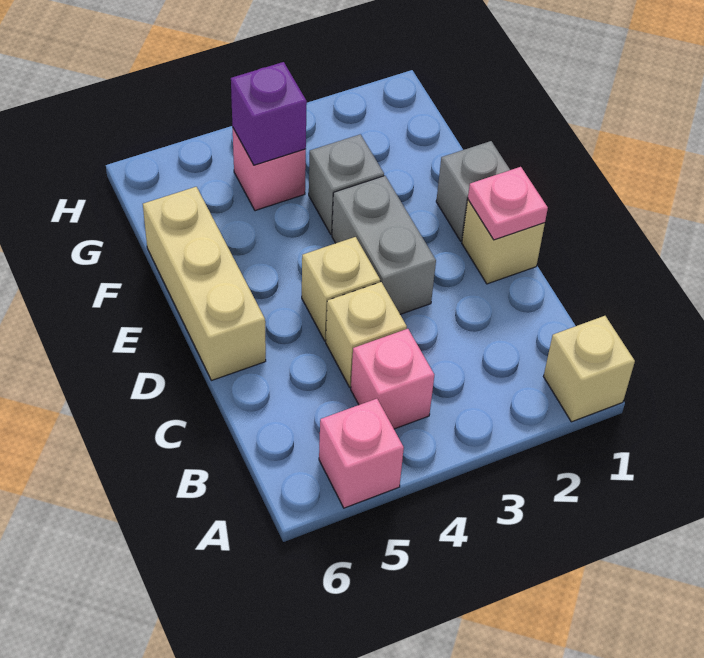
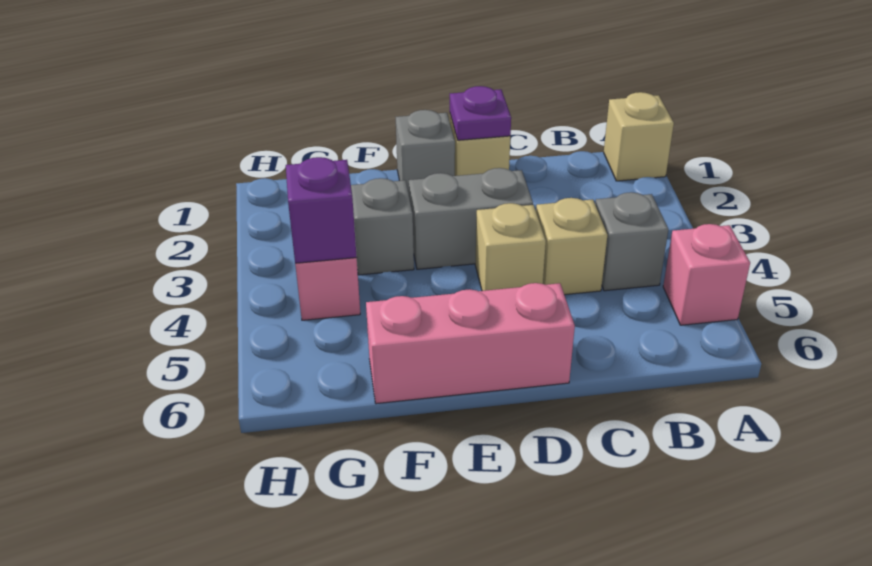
pink brick B4 level 1 -> grey brick B4 level 1
pink plate D1 level 2 -> purple plate D1 level 2
tan brick D6:F6 level 1 -> pink brick D6:F6 level 1

